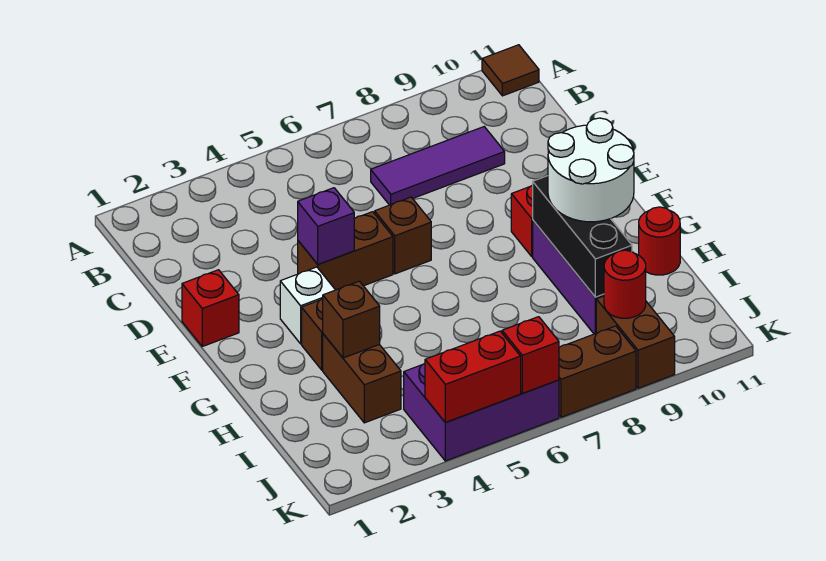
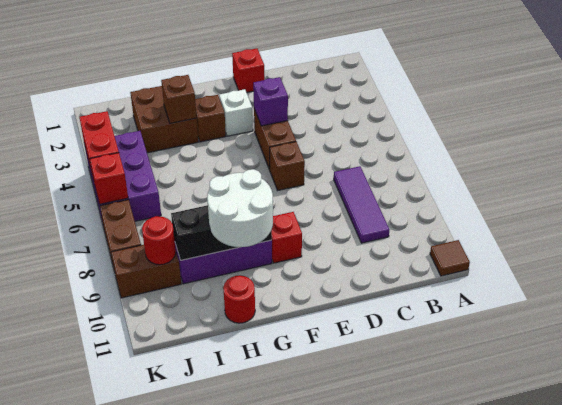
brown brick H3:I3 level 1 -> brown brick H2:I3 level 1

